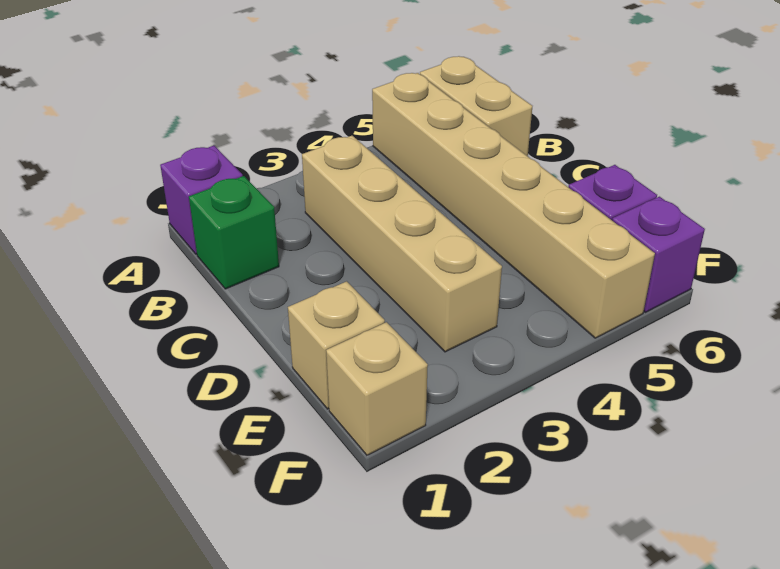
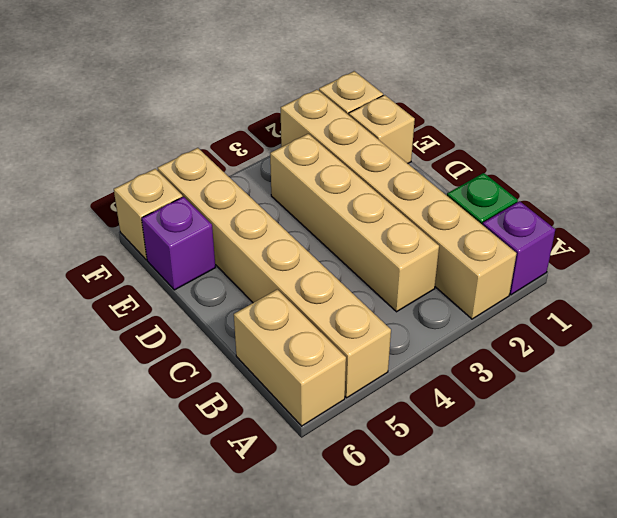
none -> tan brick A2:F2 level 1
purple brick F6 level 1 -> tan brick F6 level 1

